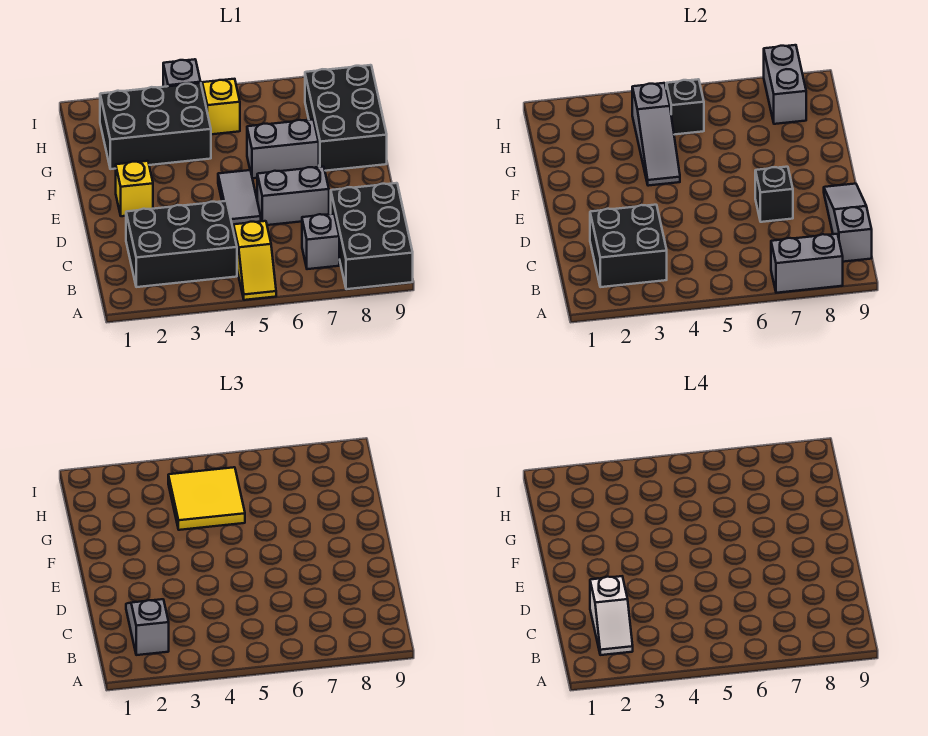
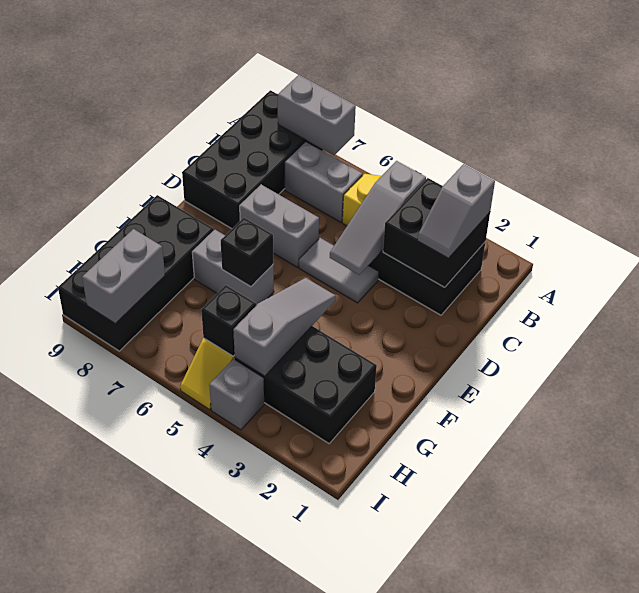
black brick A8:C9 level 1 -> black brick A8:D9 level 1
white slope B2:C2 level 4 top C -> none
grey brick B7 level 1 -> grey brick B6:B7 level 1
grey slope B9:D9 level 2 top B -> grey slope B4:D4 level 2 top B
grey tile D5:E5 level 1 -> grey tile D4:D5 level 1
black brick D7 level 2 -> black brick F6 level 2
yellow brick E2 level 1 -> none
black brick F8:H9 level 1 -> black brick F8:I9 level 1
yellow tile G4:H5 level 3 -> none

